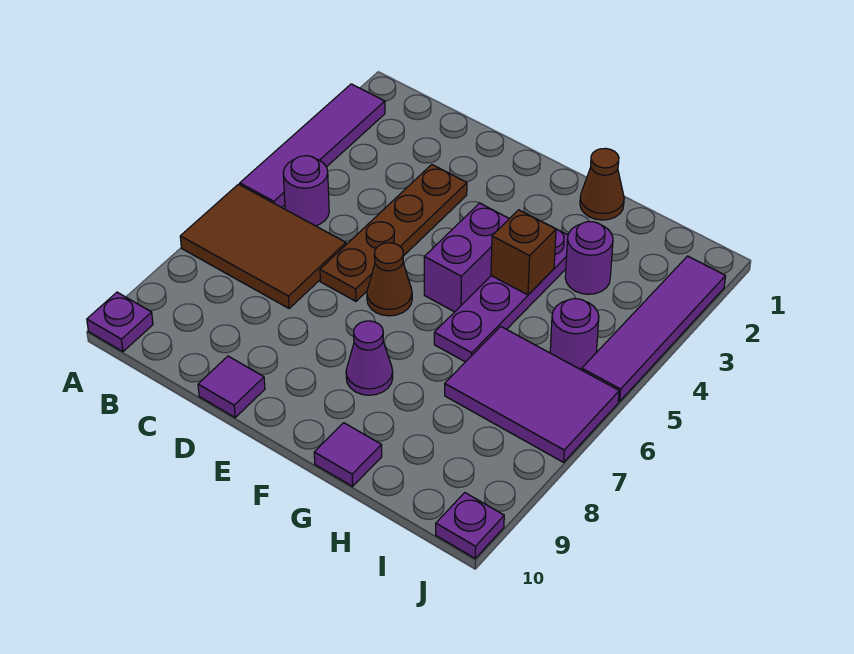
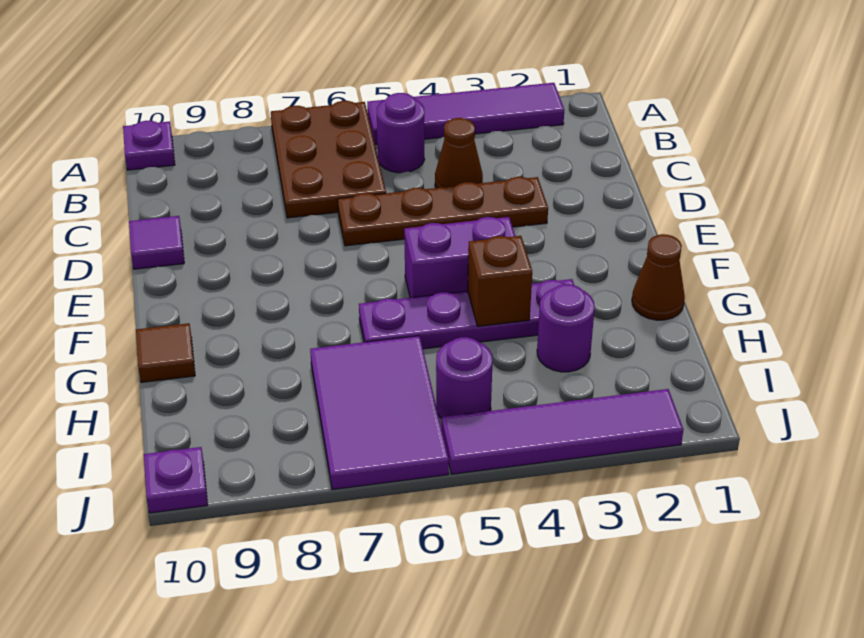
brown tile A6:C7 level 1 -> brown plate A6:C7 level 1
brown cone E6 level 1 -> brown cone C4 level 1
purple cone F8 level 1 -> none
purple tile G10 level 1 -> brown tile G10 level 1

